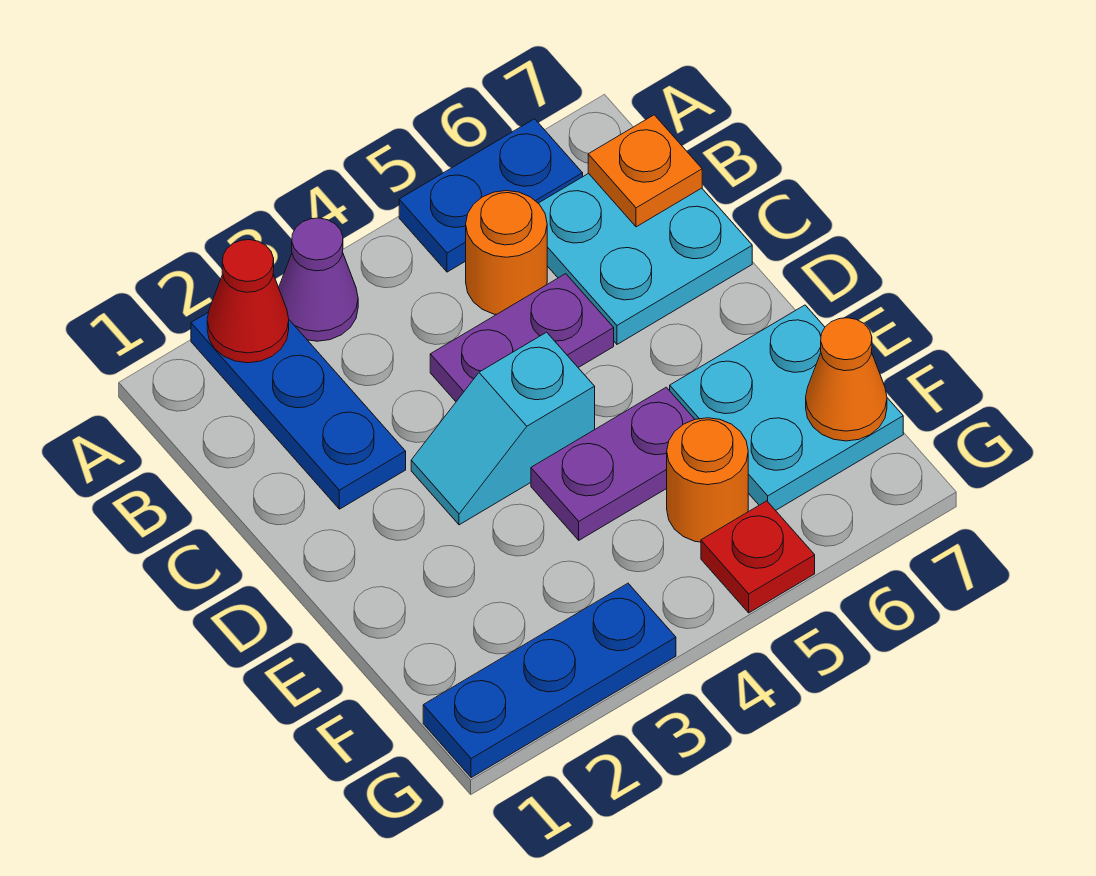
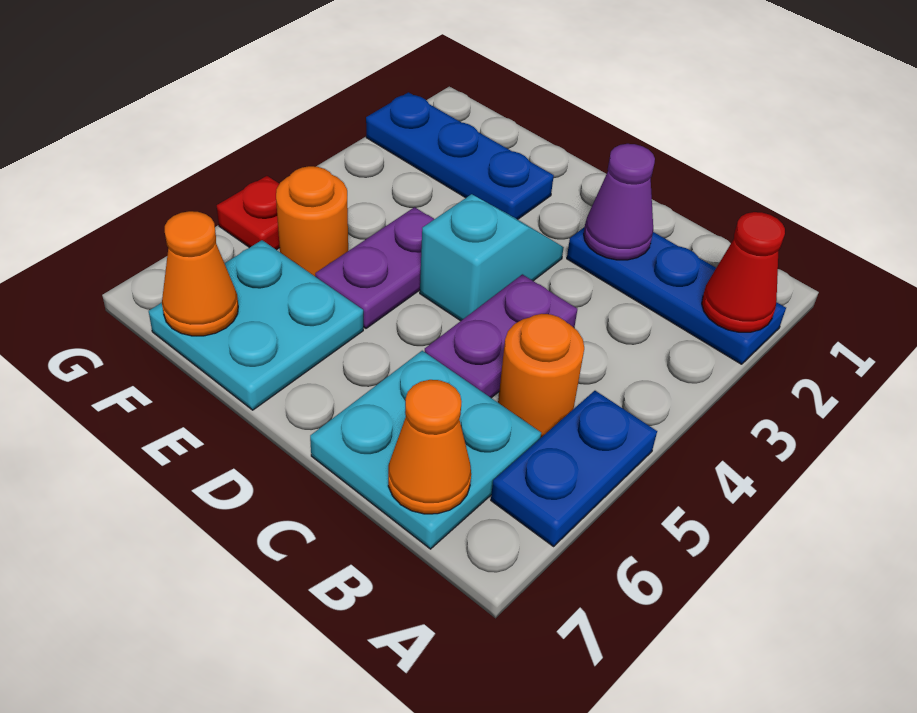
purple cone A3 level 1 -> purple cone C2 level 2
orange plate B7 level 2 -> orange cone B7 level 2
blue plate G1:G3 level 1 -> blue plate E2:G2 level 1

